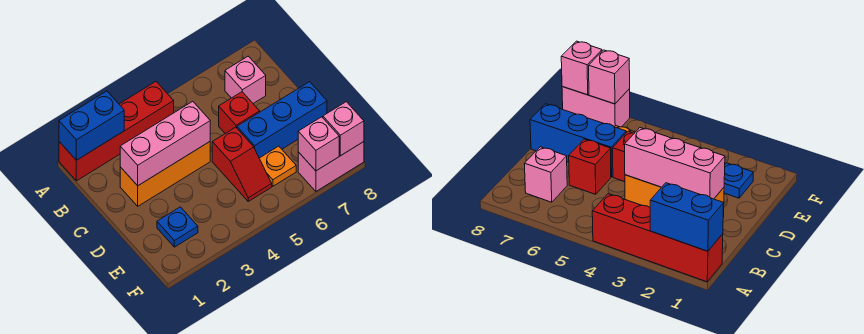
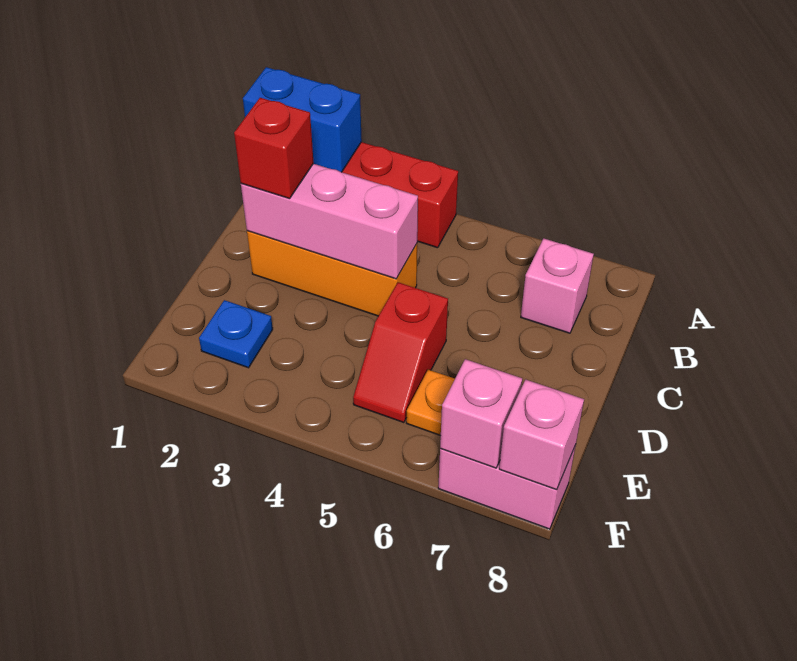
red brick C6 level 1 -> red brick C2 level 3
blue brick D6:D8 level 1 -> none

